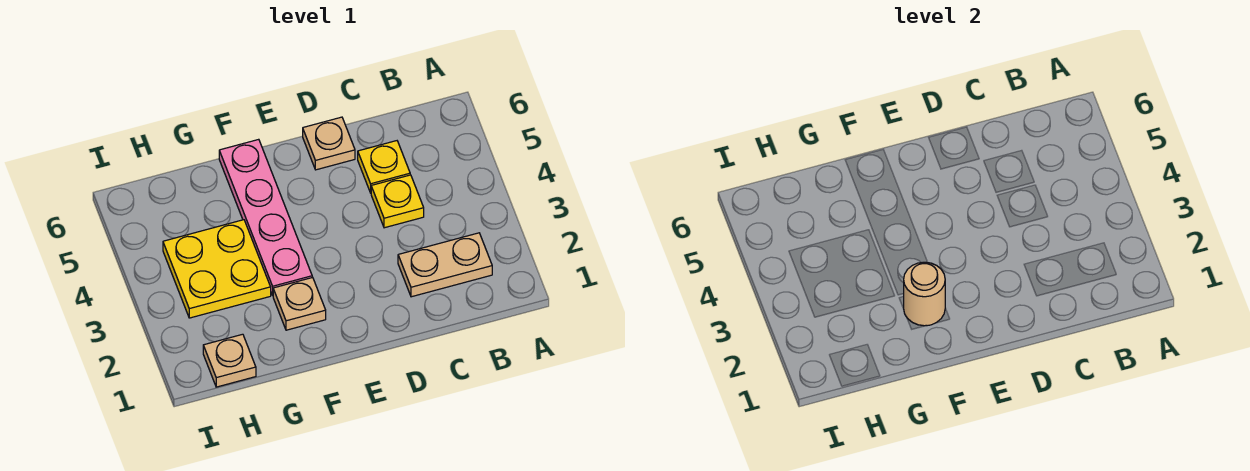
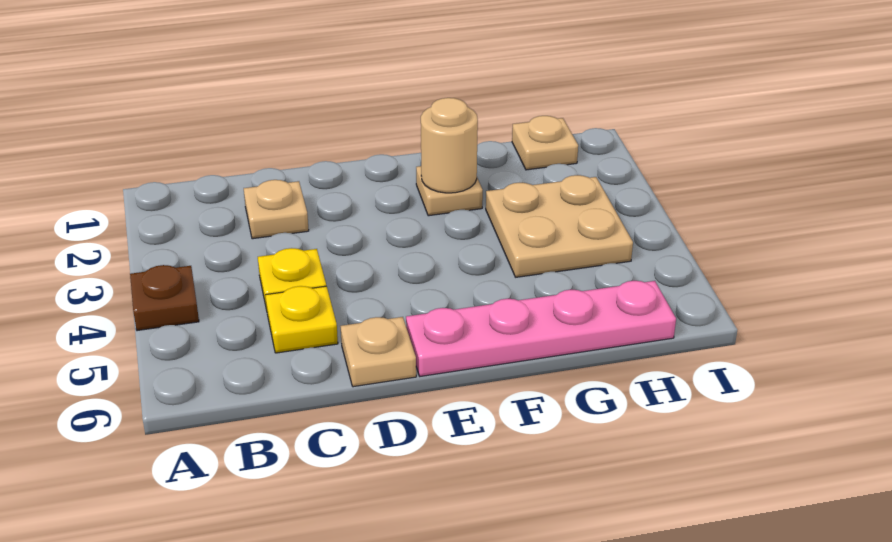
none -> brown plate A4 level 1
tan plate B2:C2 level 1 -> tan plate C2 level 1
pink plate F3:F6 level 1 -> pink plate E6:H6 level 1
yellow plate G3:H4 level 1 -> tan plate G3:H4 level 1

